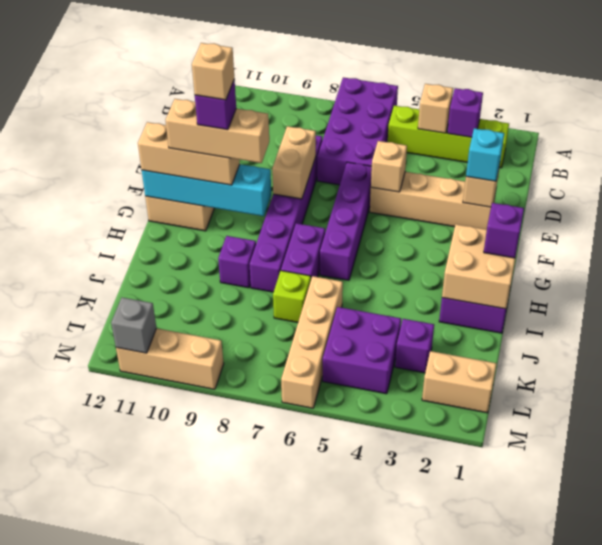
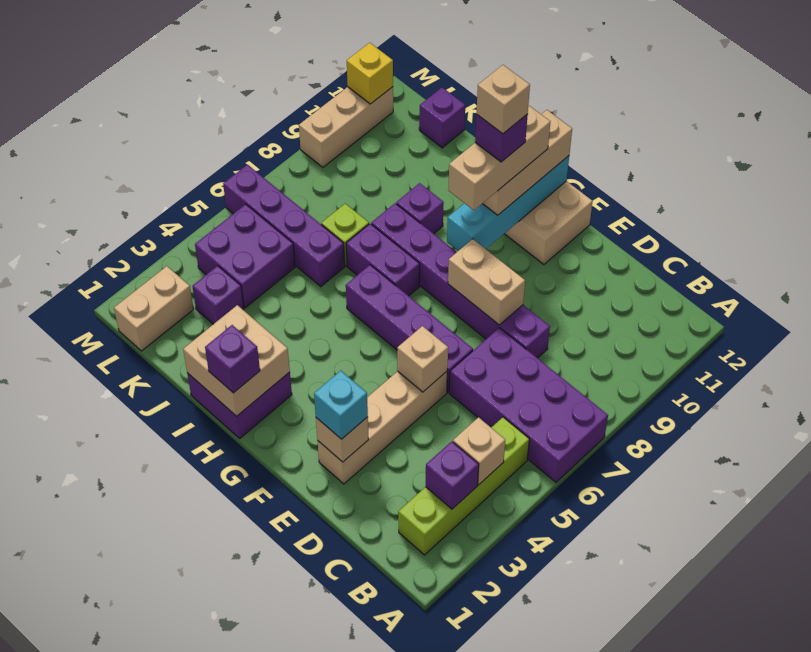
tan brick J6:M6 level 1 -> purple brick J6:M6 level 1
none -> purple brick K12 level 1
grey brick M11 level 2 -> yellow brick M11 level 2

